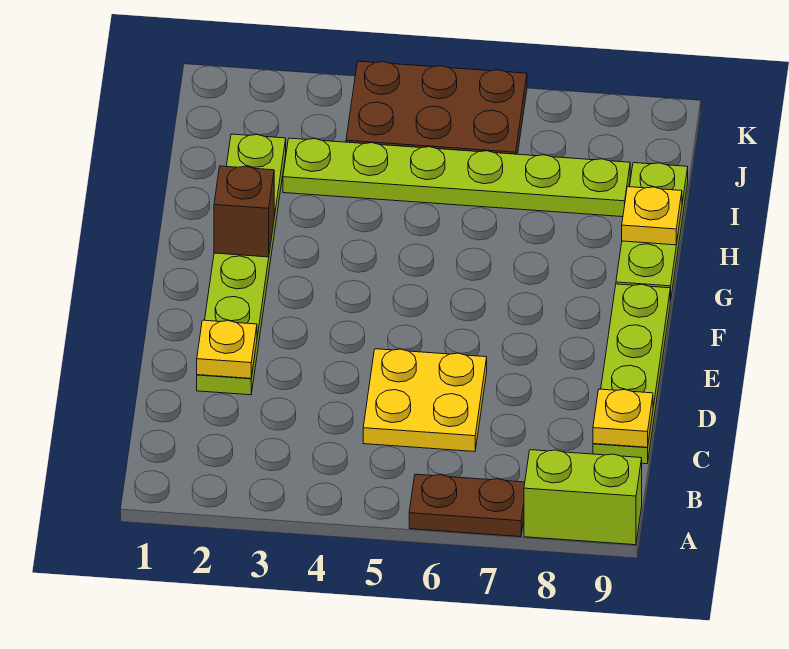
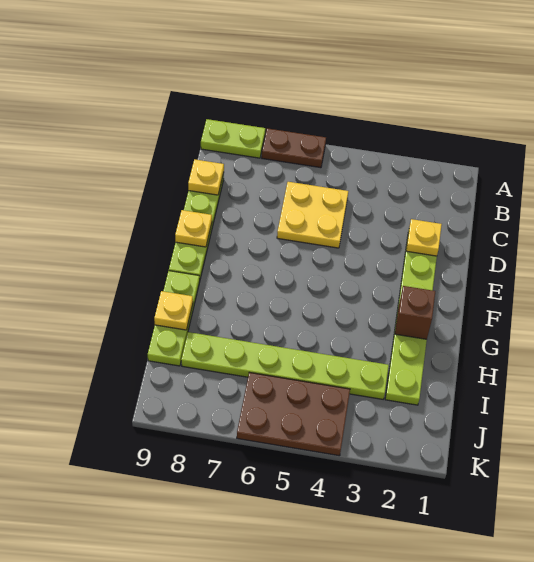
lime brick A8:A9 level 1 -> lime plate A8:A9 level 1
none -> yellow plate E9 level 2

